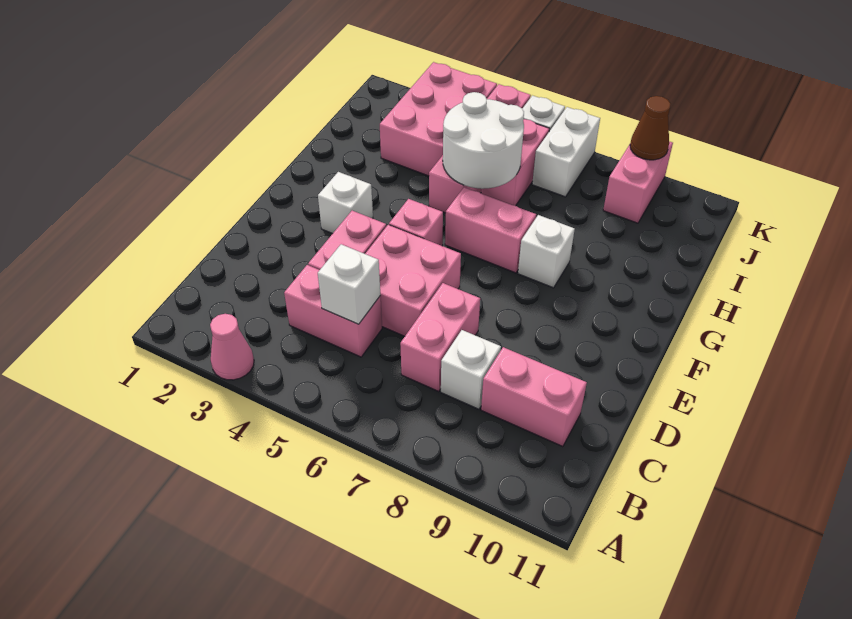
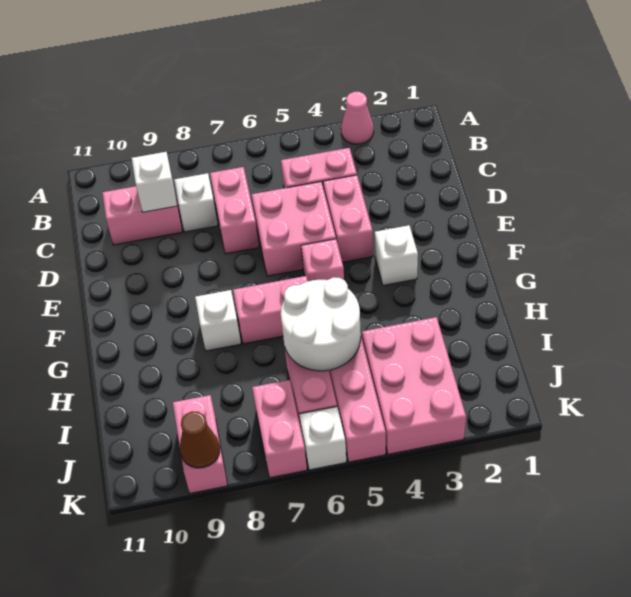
white brick C5 level 2 -> white brick C9 level 2
white brick J7:K7 level 1 -> pink brick J7:K7 level 1

